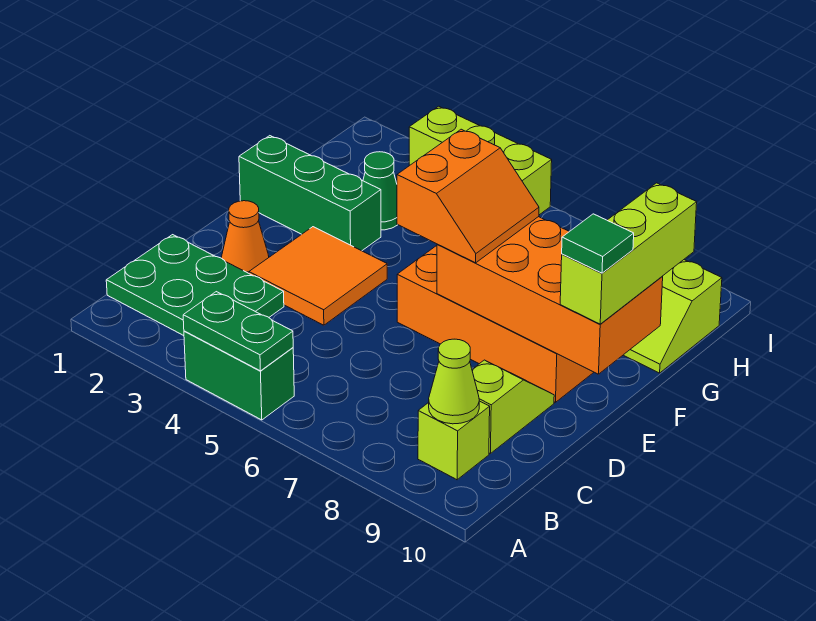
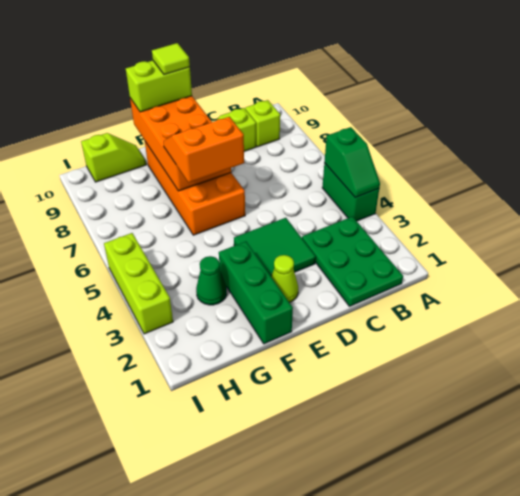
green plate A4:A5 level 2 -> green slope A4:A5 level 2 top 5
lime cone B9 level 2 -> lime cone E2 level 1
orange cone D2 level 1 -> none
orange tile D3:E4 level 1 -> green tile D3:E4 level 1
lime brick E10:G10 level 3 -> lime brick E10:F10 level 3
green tile E10 level 4 -> lime tile E10 level 4

